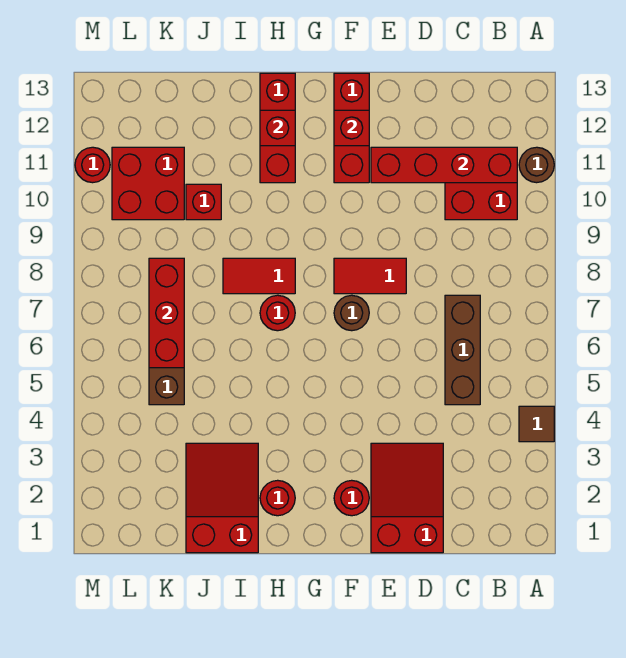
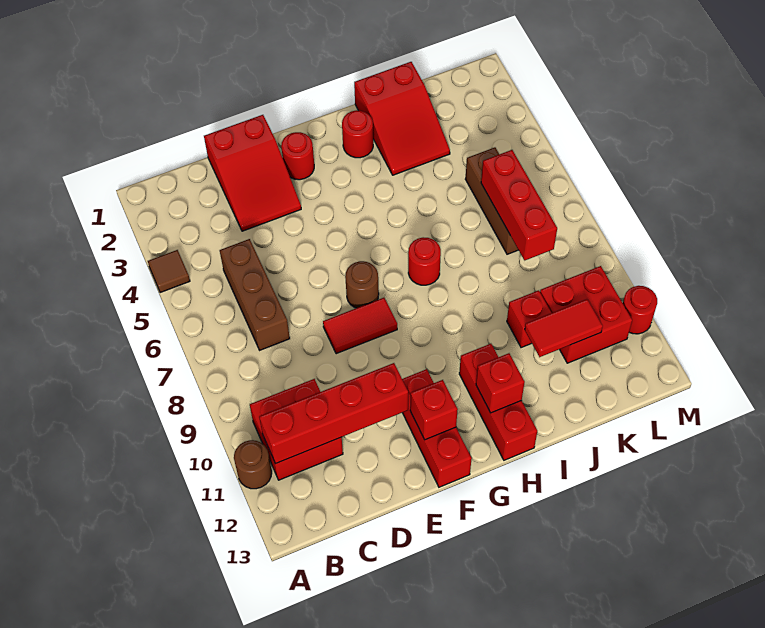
red tile H8:I8 level 1 -> red tile J11:K11 level 2

